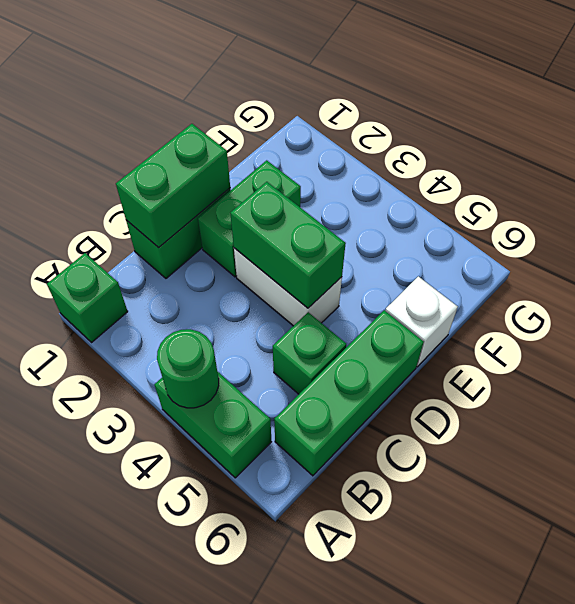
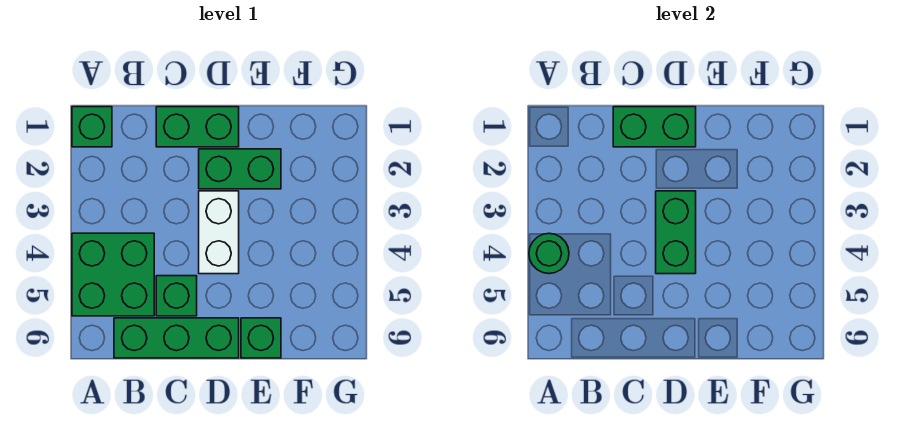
green brick A4:A5 level 1 -> green brick A4:B5 level 1
white brick E6 level 1 -> green brick E6 level 1

